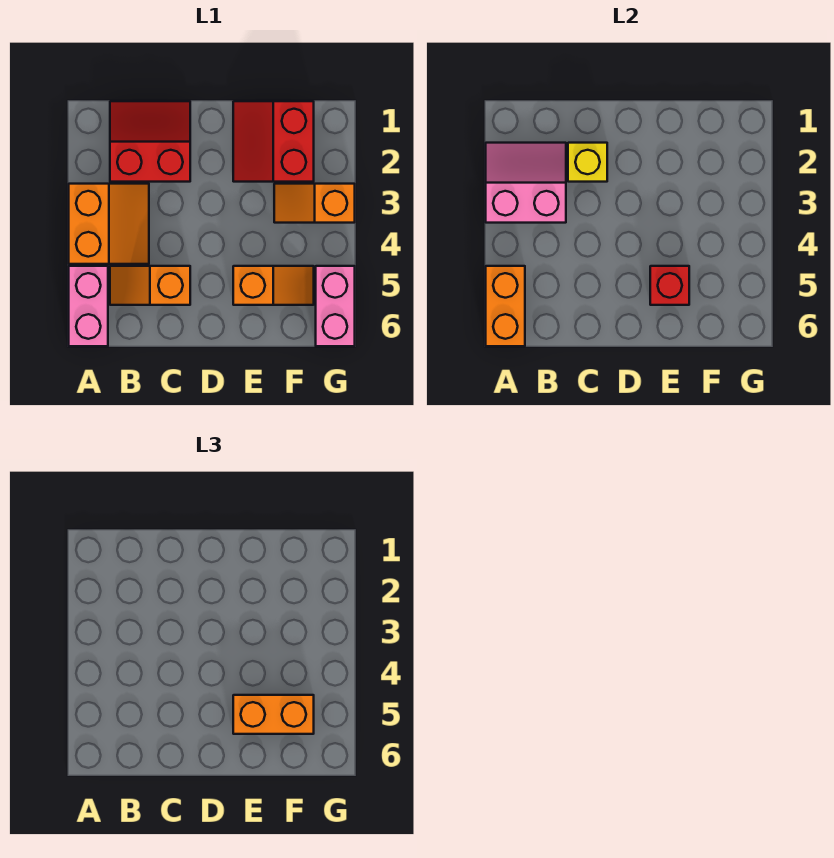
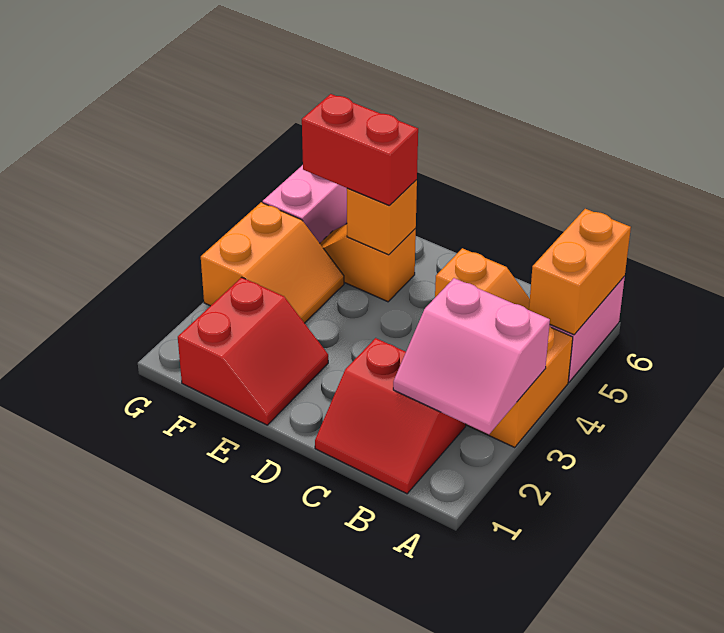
yellow brick C2 level 2 -> none
red brick E5 level 2 -> orange brick E5 level 2
orange brick E5:F5 level 3 -> red brick E5:F5 level 3
orange slope F3:G3 level 1 top G -> orange slope F3:G4 level 1 top G

